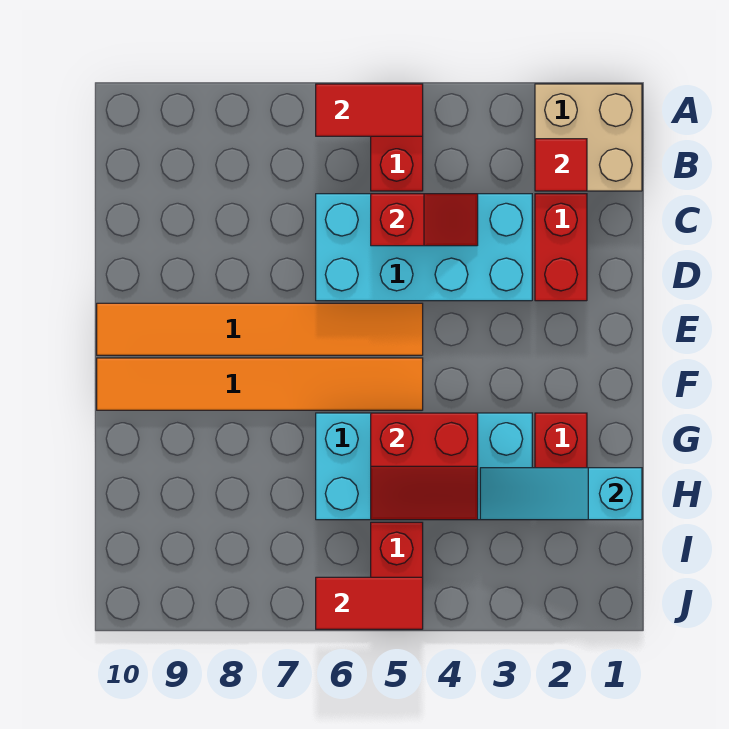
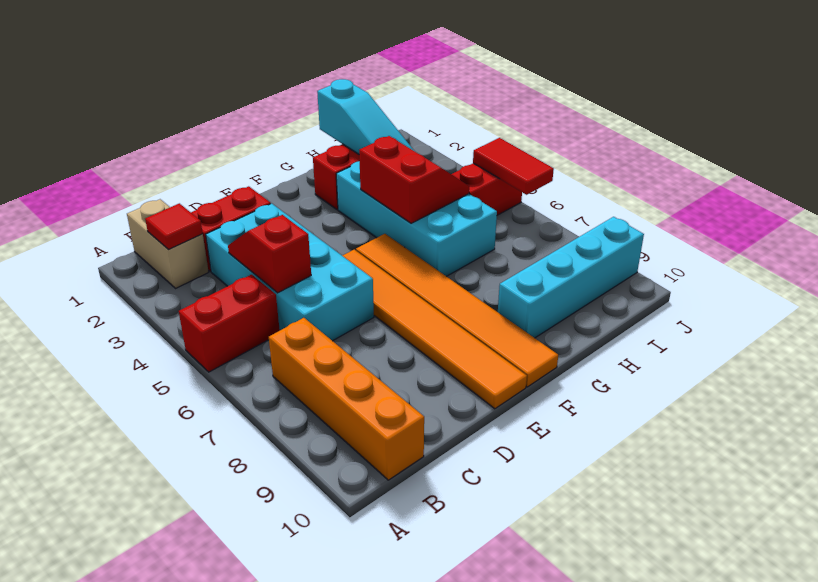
tan brick A1:B2 level 1 -> tan brick B1:B2 level 1
red tile A5:A6 level 2 -> none
none -> orange brick B7:B10 level 1
none -> cyan brick G9:J9 level 1

